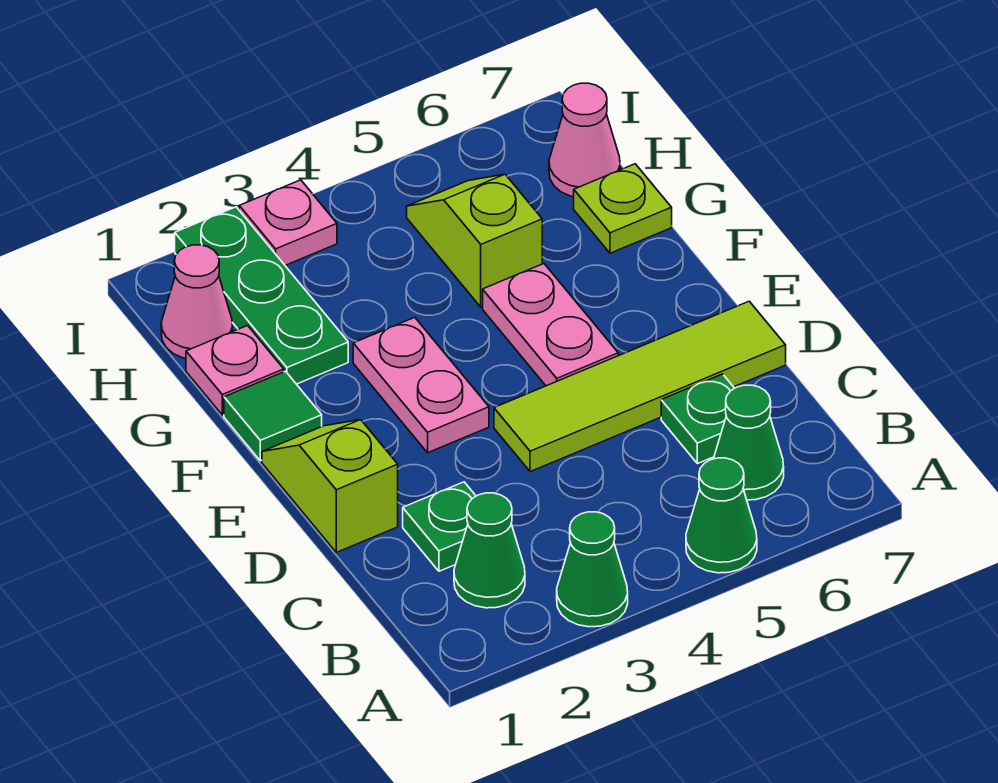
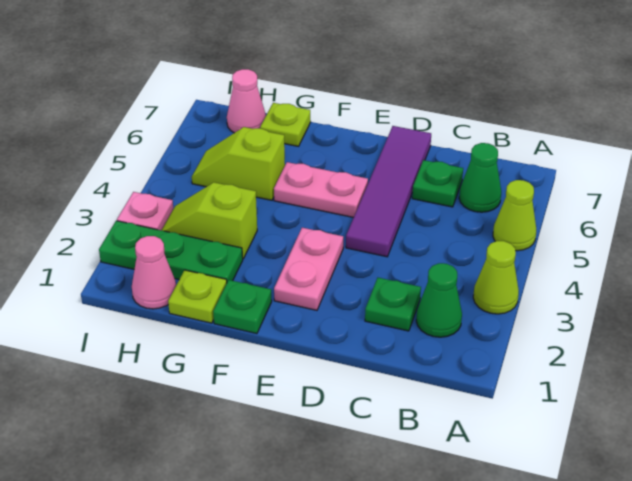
green cone A3 level 1 -> lime cone A3 level 1
green cone A5 level 1 -> lime cone A5 level 1
lime slope D1:E1 level 1 top D -> lime slope G3:H3 level 1 top G
lime tile D4:D7 level 1 -> purple tile D4:D7 level 1
pink plate E3:F3 level 1 -> pink plate E2:E3 level 1
green tile F1 level 1 -> green plate F1 level 1
pink plate G1 level 1 -> lime plate G1 level 1

